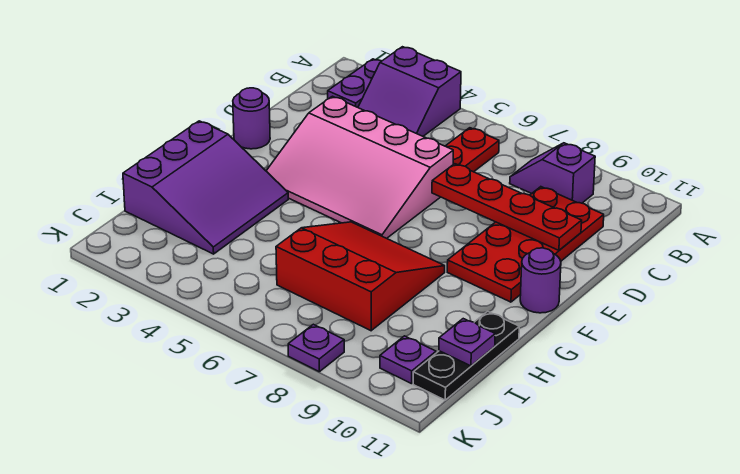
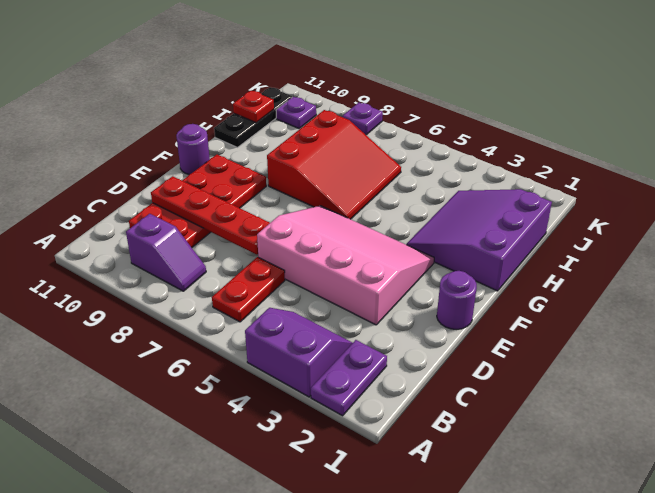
red slope G6:I8 level 1 top I -> red slope G6:I8 level 1 top 8
purple plate I11 level 2 -> red plate I11 level 2

